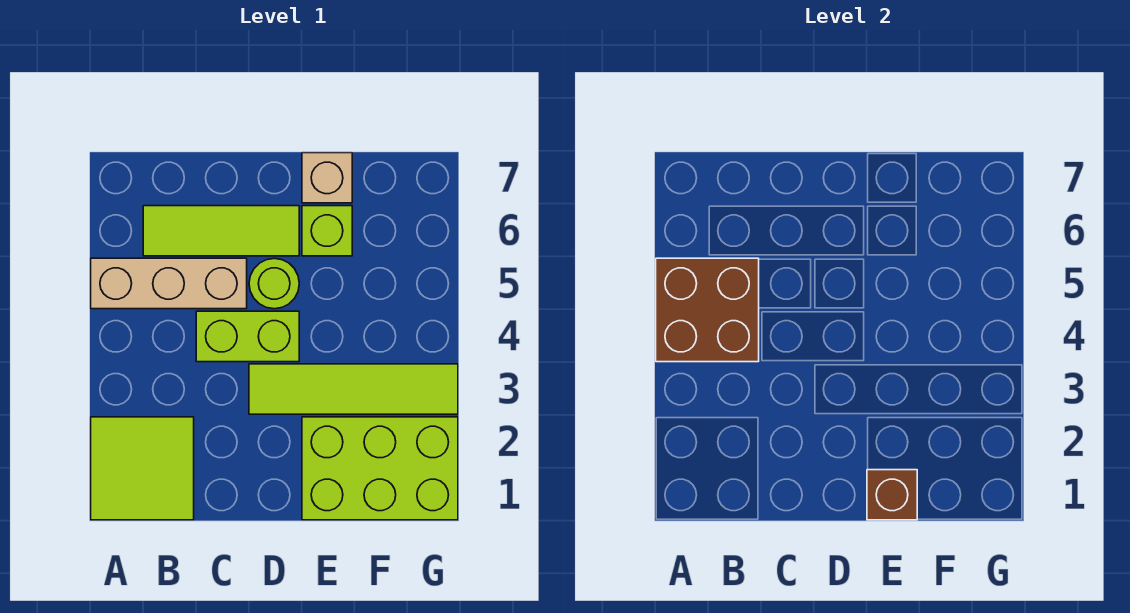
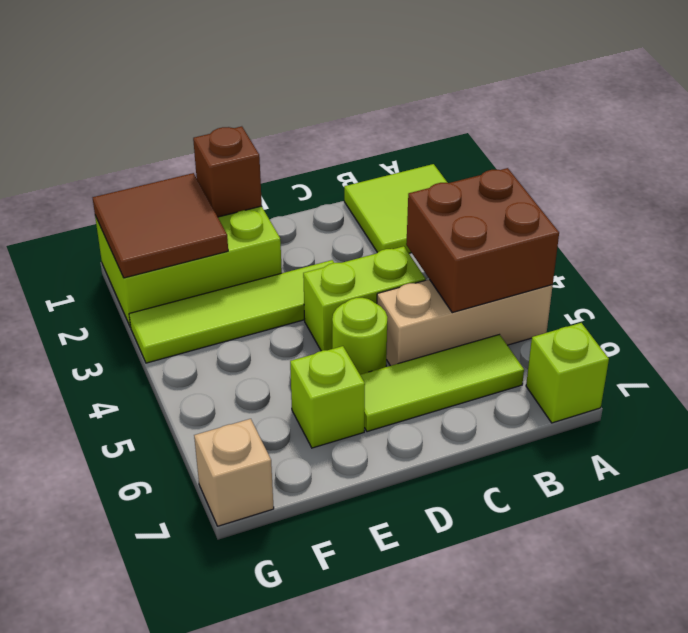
none -> lime brick A7 level 1
tan brick E7 level 1 -> tan brick G7 level 1
none -> brown tile F1:G2 level 2

